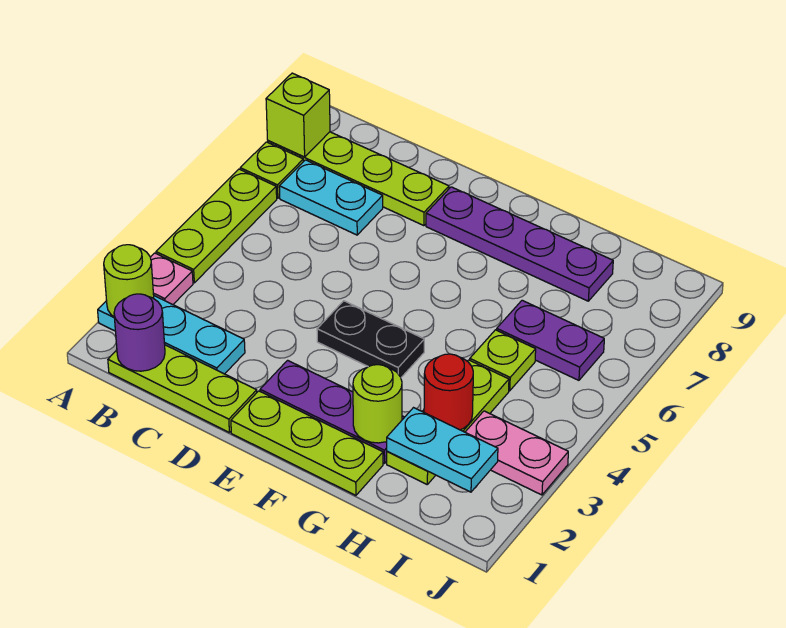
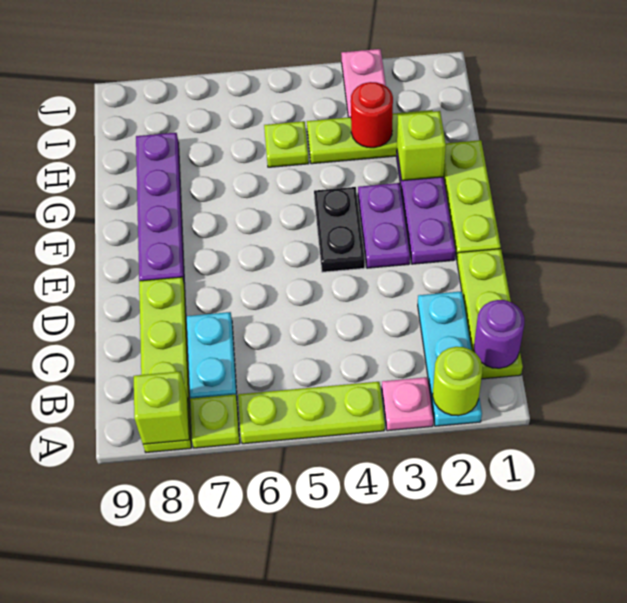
lime round brick G2 level 2 -> lime brick G2 level 2
cyan plate H2:I2 level 2 -> none
purple plate H6:I6 level 1 -> purple plate E3:F3 level 1

